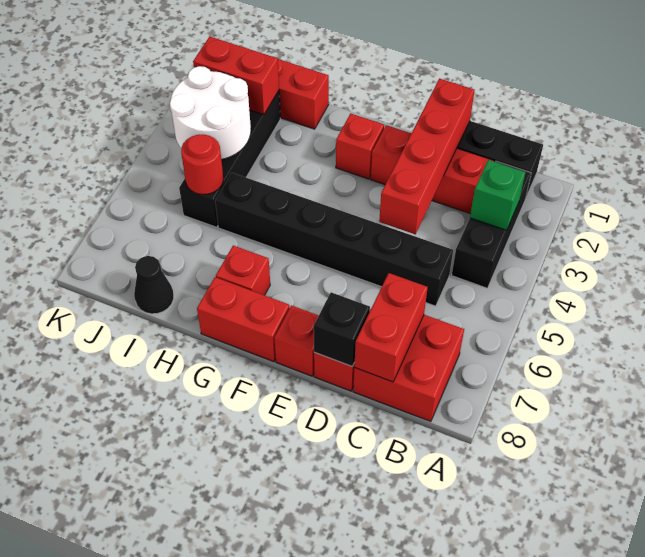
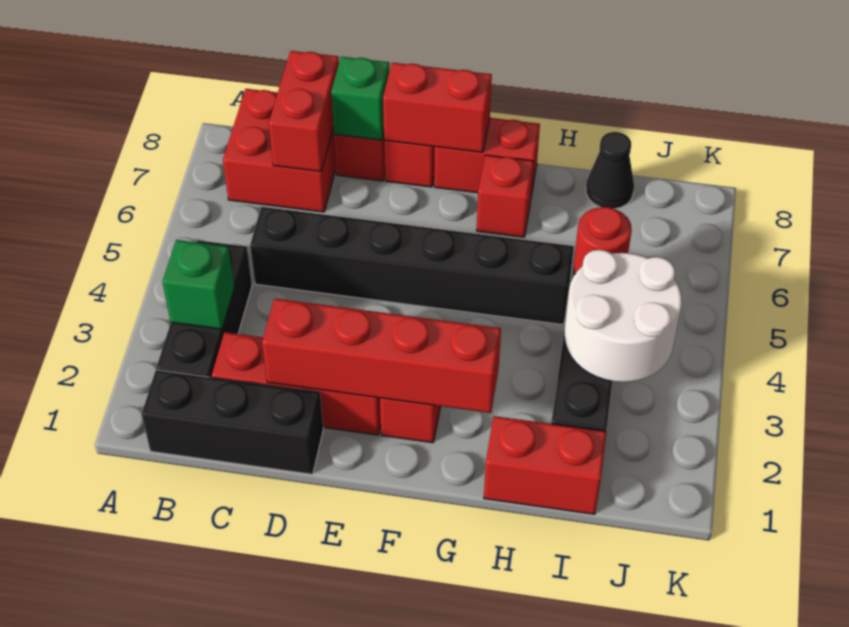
red brick D1:D4 level 2 -> red brick D2:G2 level 2
black brick D8 level 2 -> green brick D8 level 2
red brick I2:J2 level 2 -> red brick E8:F8 level 2

